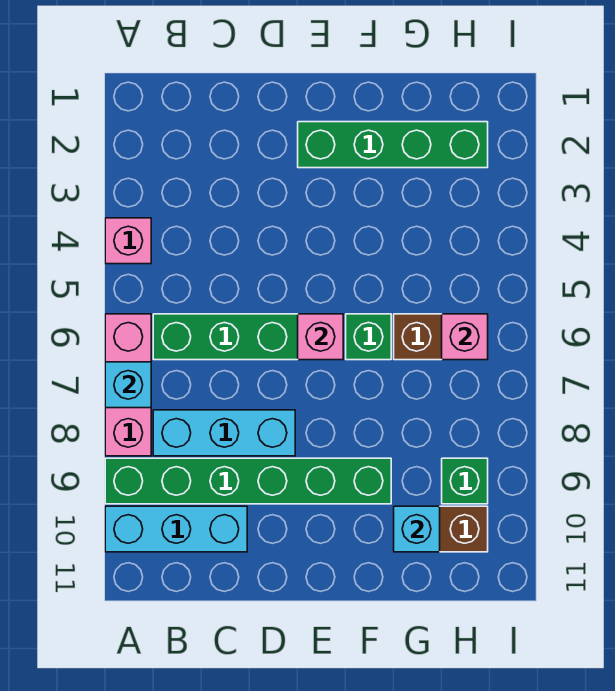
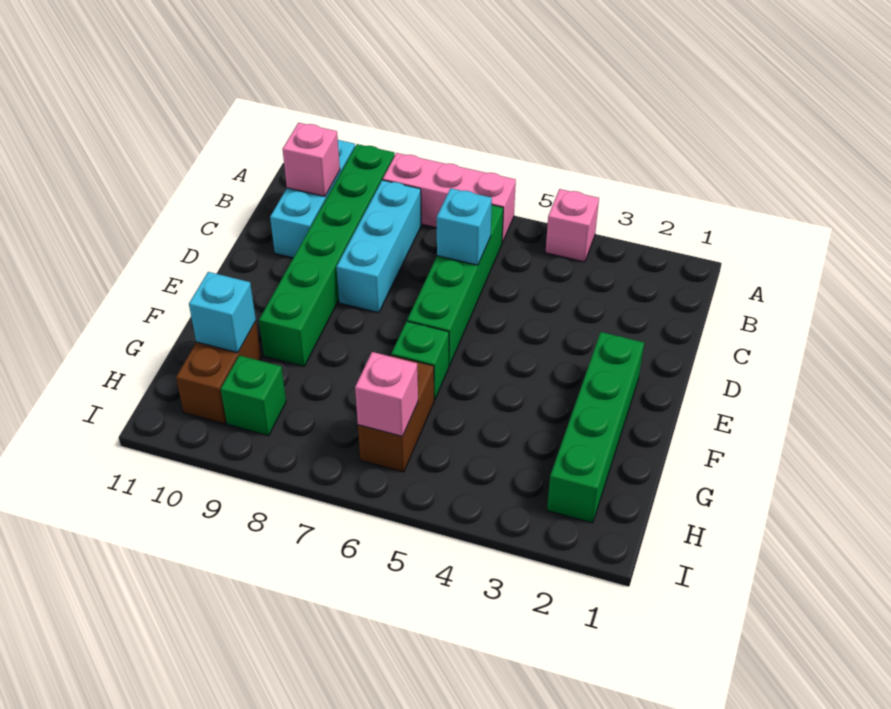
cyan brick A7 level 2 -> cyan brick C6 level 2
pink brick E6 level 2 -> pink brick B10 level 2

